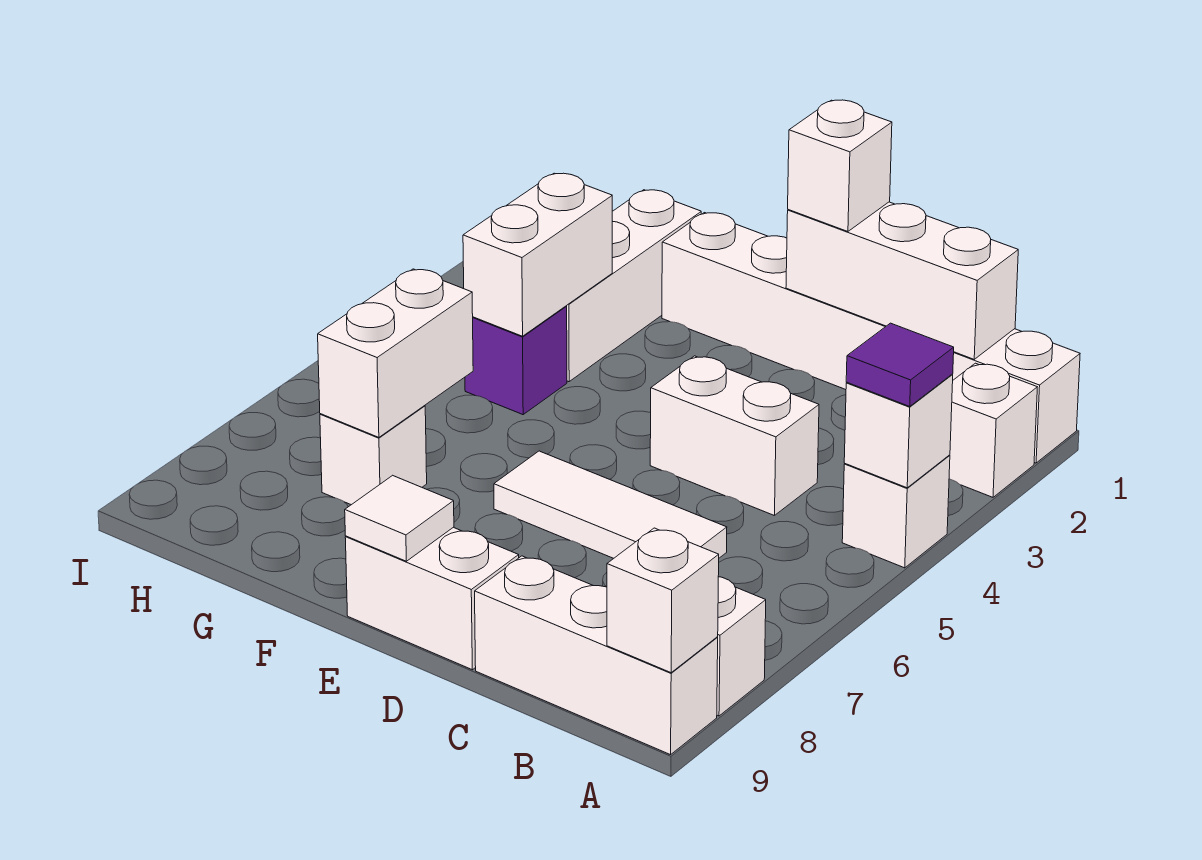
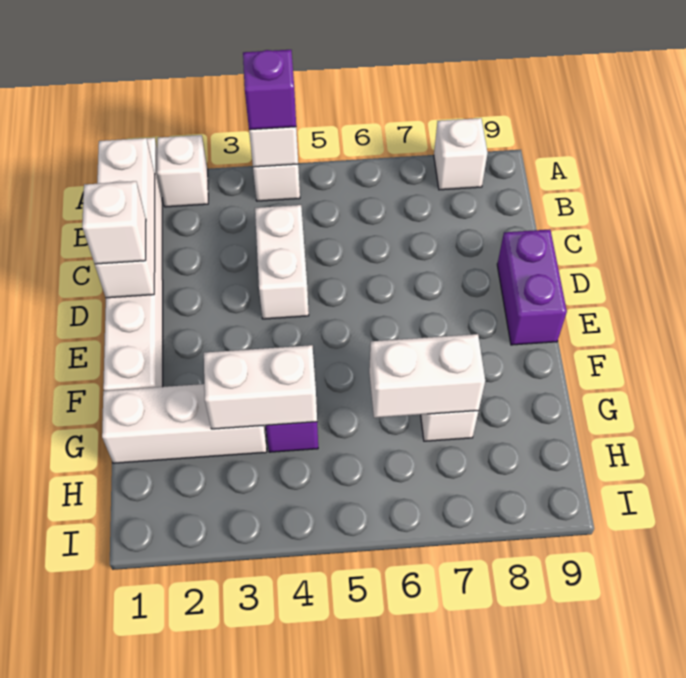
purple tile A4 level 3 -> purple brick A4 level 3
white brick A9:C9 level 1 -> none
white brick A9 level 2 -> none
white tile C6:E6 level 1 -> none
white brick D9:E9 level 1 -> purple brick D9:E9 level 1
white tile E9 level 2 -> none

